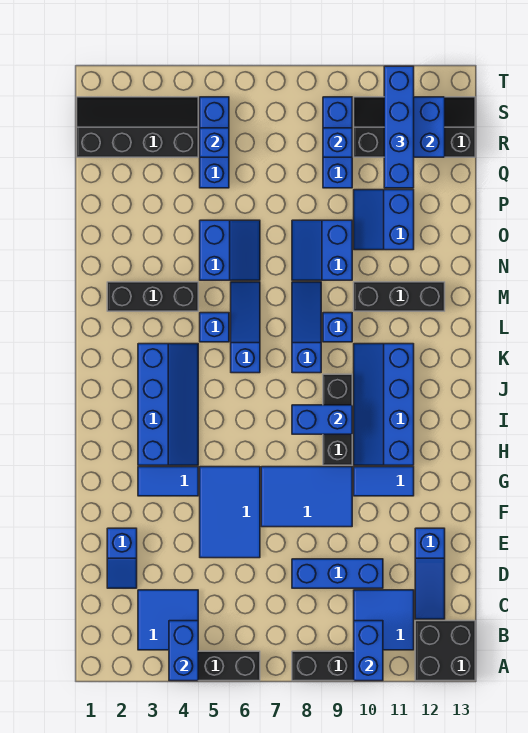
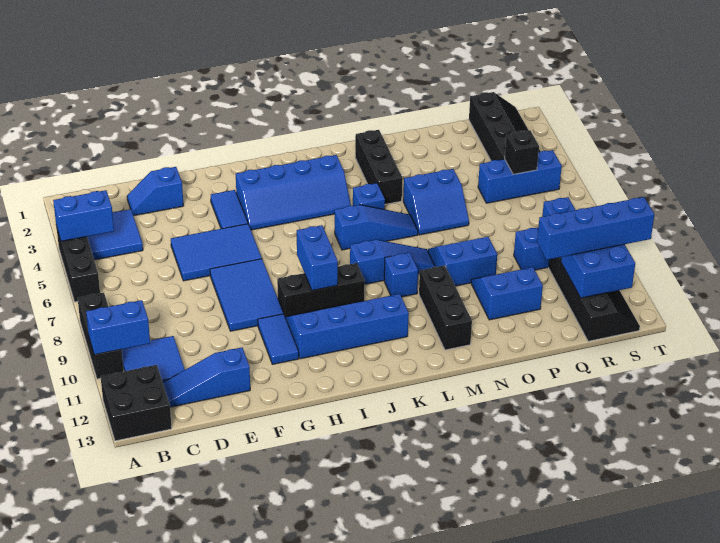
blue brick D8:D10 level 1 -> none
blue brick R5 level 2 -> black brick R5 level 2

